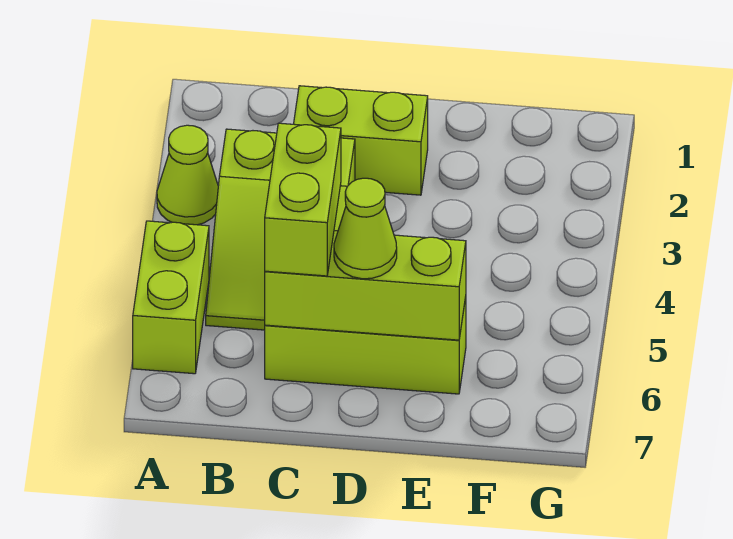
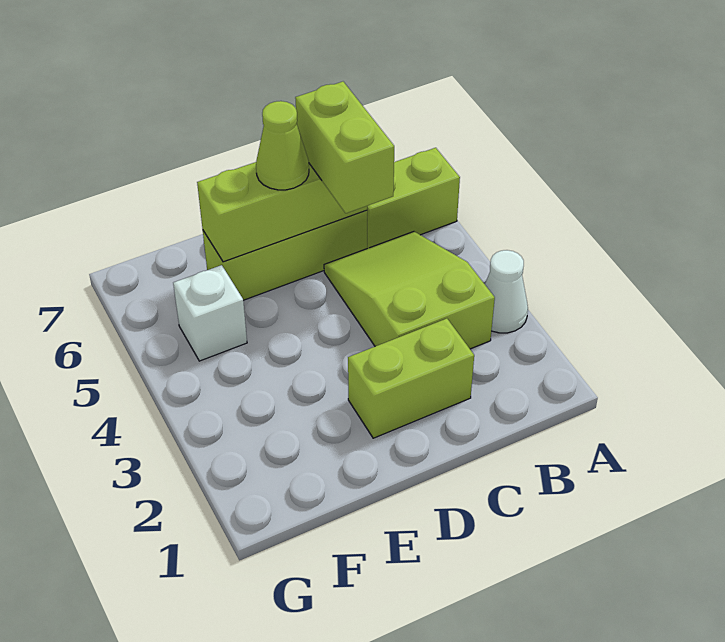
lime cone A3 level 1 -> white cone A3 level 1
lime brick A5:A6 level 1 -> lime brick A6:B6 level 1
none -> white brick F5 level 1

